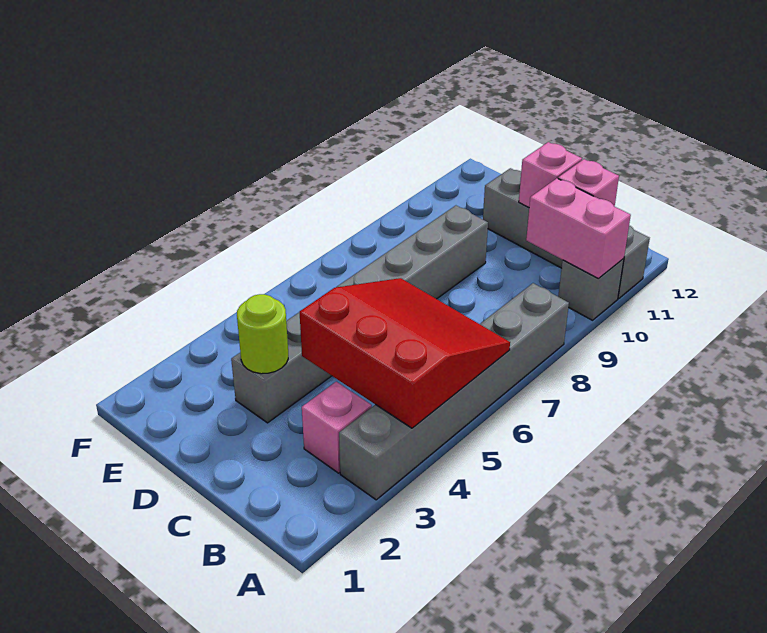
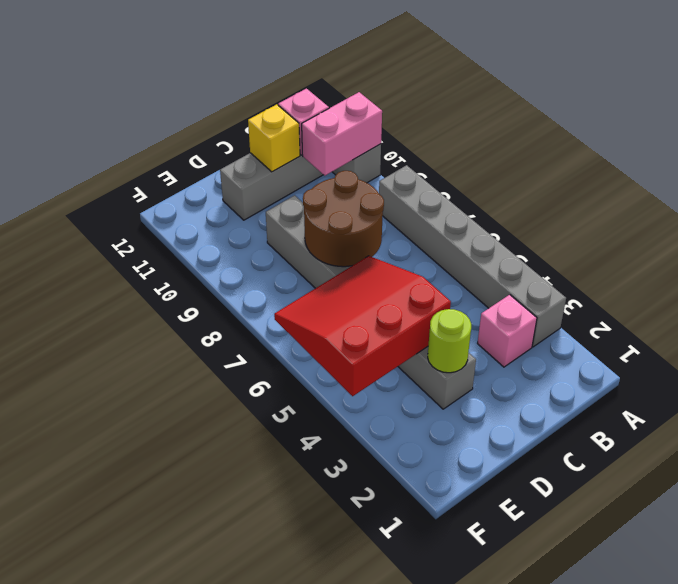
red slope A4:C6 level 2 top 4 -> red slope D4:F6 level 2 top 4
none -> brown round brick C7:D8 level 2
pink brick C11 level 2 -> yellow brick C11 level 2

